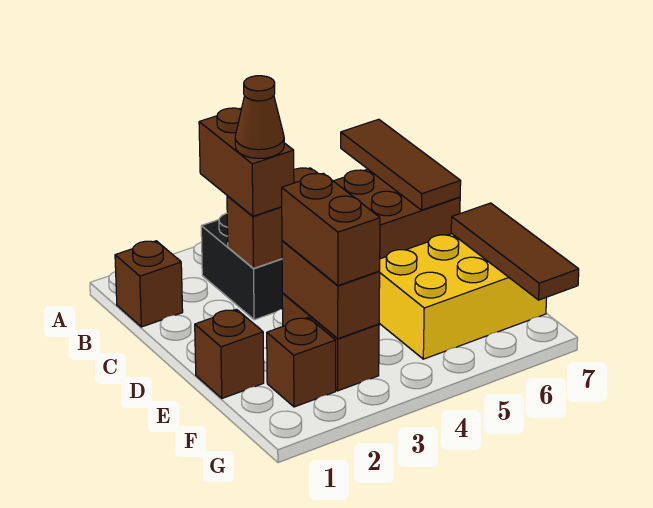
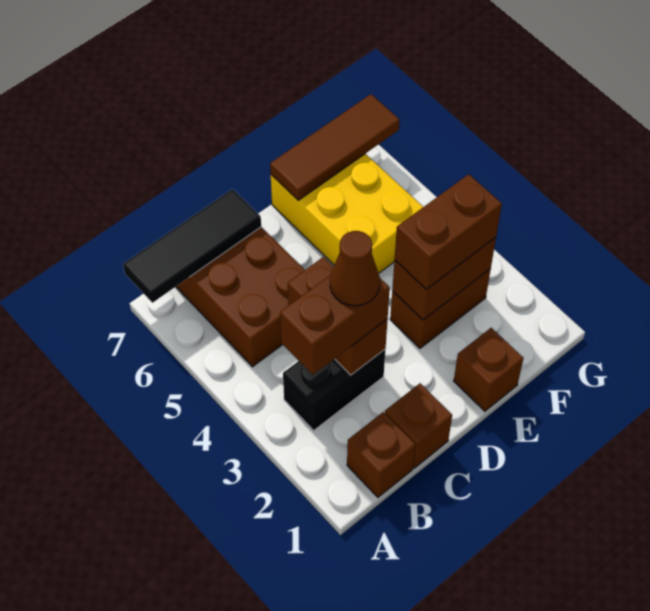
brown tile A7:C7 level 2 -> black tile A7:C7 level 2
brown brick F2 level 1 -> brown brick C1 level 1

